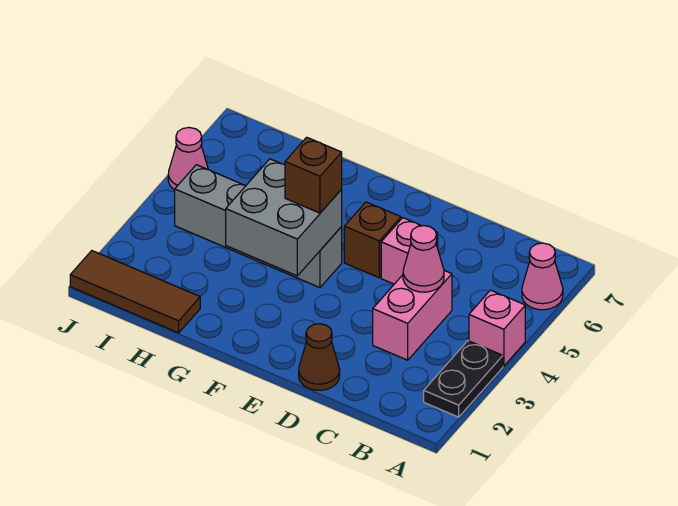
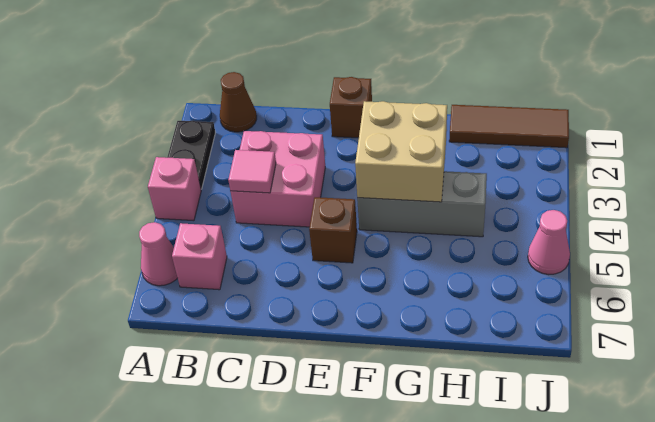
pink brick C3:C4 level 1 -> pink brick C3:D4 level 1
pink cone C4 level 2 -> pink tile C4 level 2
brown cone D1 level 1 -> brown cone B1 level 1
pink brick D5 level 1 -> pink brick B6 level 1
grey brick F3:G4 level 2 -> tan brick F3:G4 level 2
grey brick F4:I4 level 1 -> grey brick F4:H4 level 1
brown brick F4 level 3 -> brown brick E1 level 1

